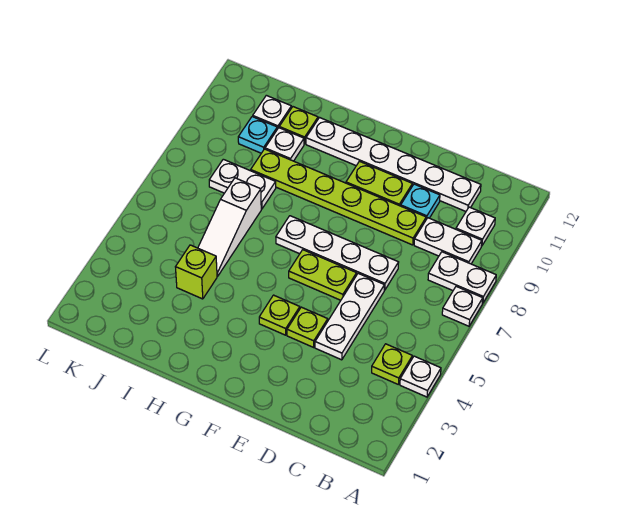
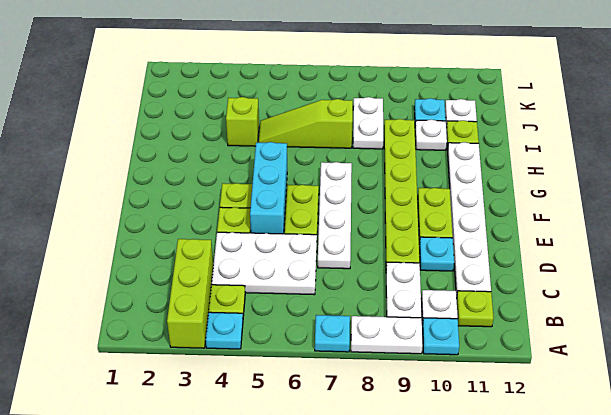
none -> lime brick A3:C3 level 1
white plate A4 level 1 -> cyan plate A4 level 1
white plate A7 level 1 -> cyan plate A7 level 1
white plate A8:B8 level 1 -> white plate A8:A9 level 1
none -> cyan plate A10 level 1
none -> lime plate B11 level 1
white plate D4:D6 level 1 -> white plate C4:D6 level 1
none -> cyan brick E5:G5 level 1
white slope I5:I7 level 1 top 7 -> lime slope I5:I7 level 1 top 7

